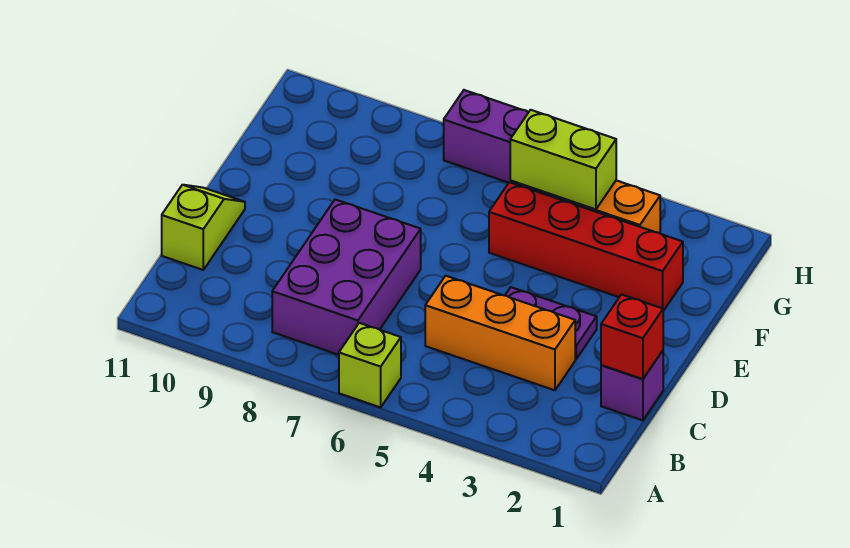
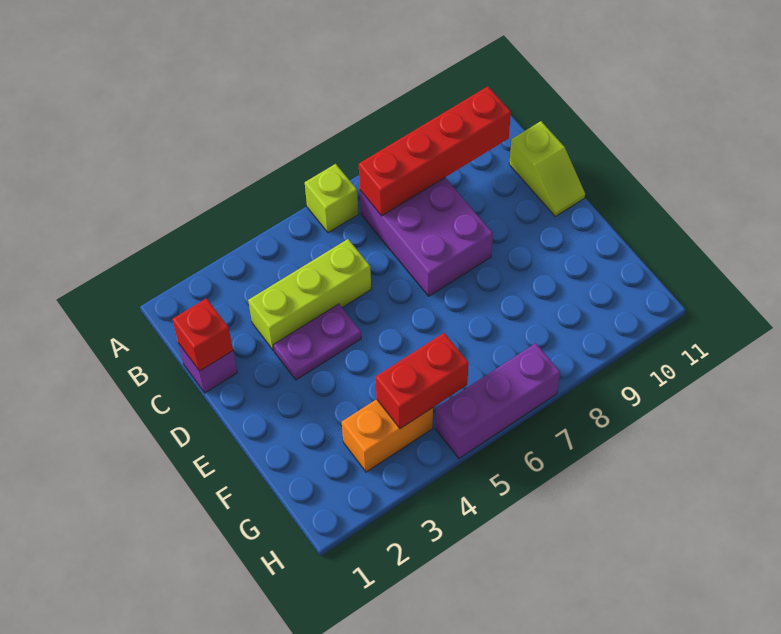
orange brick C3:C5 level 1 -> lime brick C3:C5 level 1
red brick F2:F5 level 1 -> red brick B7:B10 level 2
lime brick G4:G5 level 2 -> red brick G4:G5 level 2

